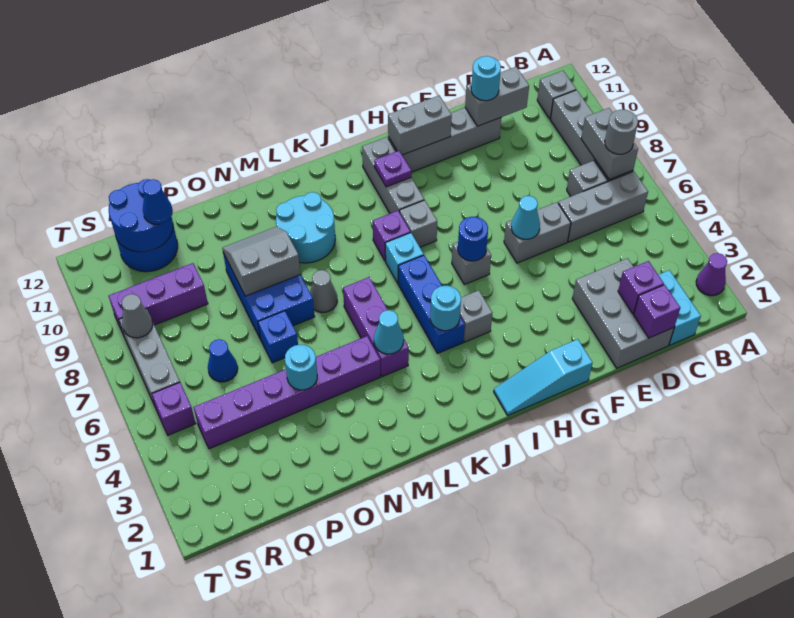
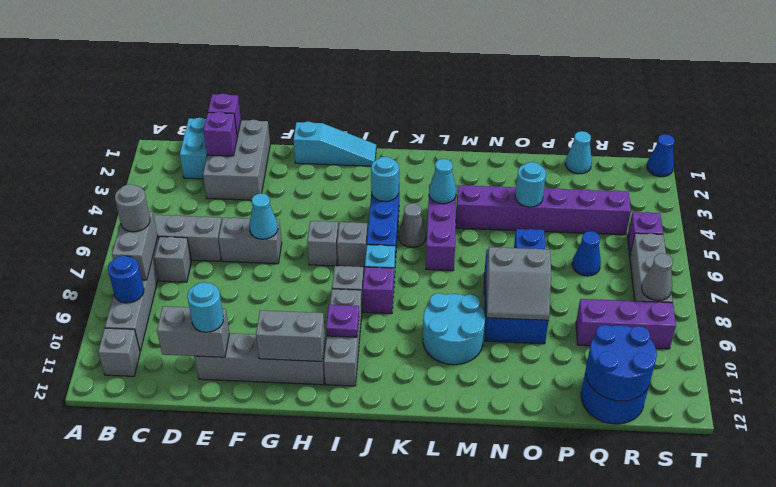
purple cone A2 level 1 -> none
blue round brick H6 level 2 -> blue round brick B9 level 2
grey brick I4 level 1 -> grey brick I6 level 1
grey cone M7 level 1 -> grey cone K5 level 1
none -> cyan cone Q1 level 1
blue cone Q11 level 3 -> blue cone T1 level 1

